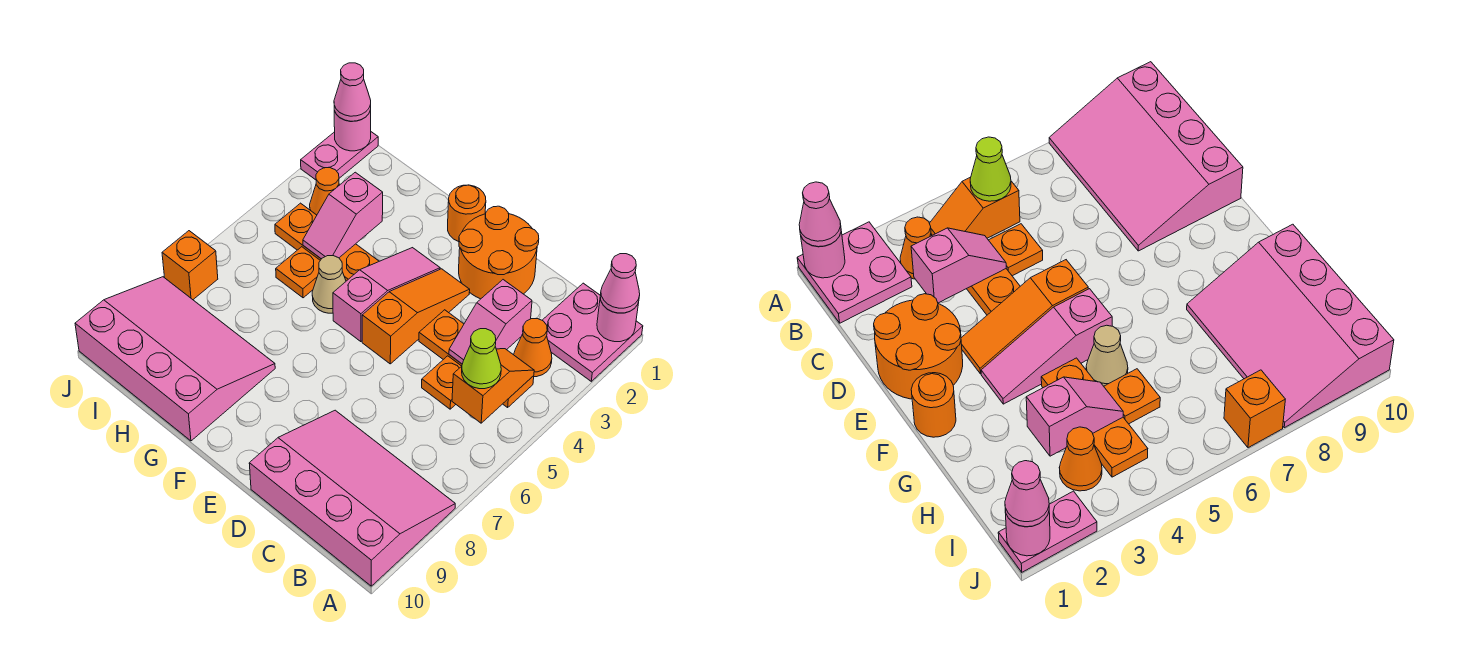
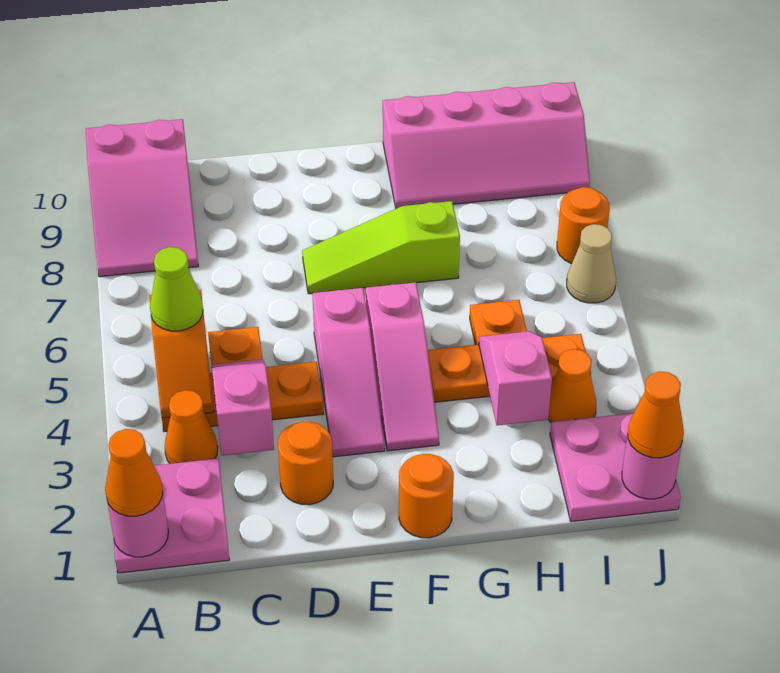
pink cone A1 level 3 -> orange cone A1 level 3
pink slope A8:D10 level 1 top 10 -> pink slope A8:B10 level 1 top 10
orange round brick D1:E2 level 1 -> orange round brick D2 level 1
orange slope E3:E5 level 1 top 5 -> pink slope E3:E5 level 1 top 5
none -> lime slope E7:G7 level 1 top G
tan cone G5 level 1 -> tan cone J6 level 1
pink slope G8:J10 level 1 top 10 -> pink slope G9:J10 level 1 top 10
pink plate J1:J2 level 1 -> pink plate I1:J2 level 1
pink cone J1 level 3 -> orange cone J1 level 3
orange brick J7 level 1 -> orange round brick J7 level 1

